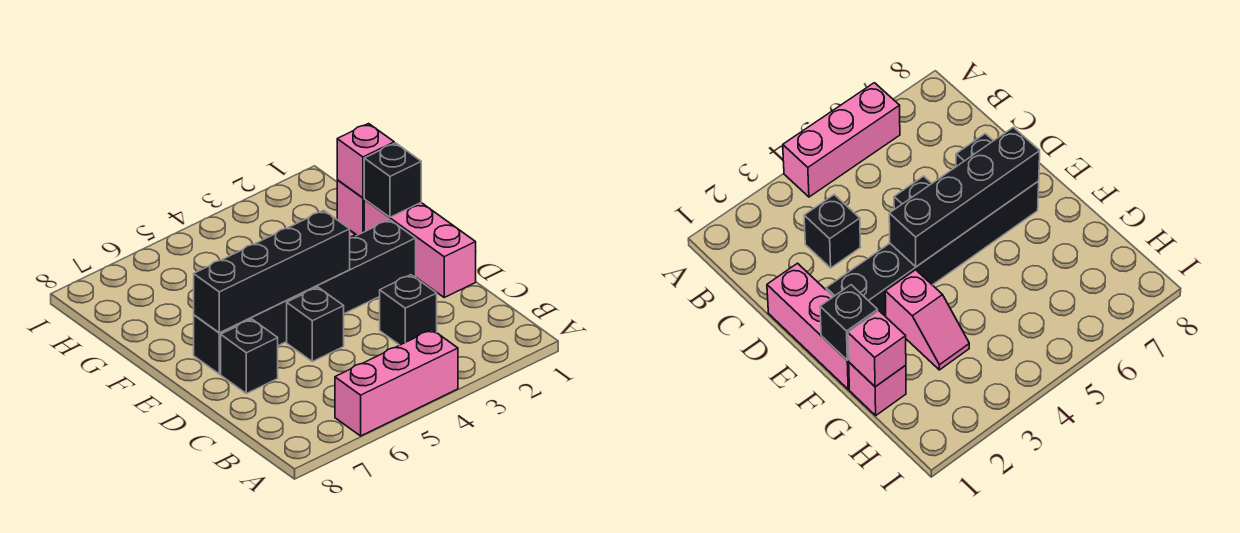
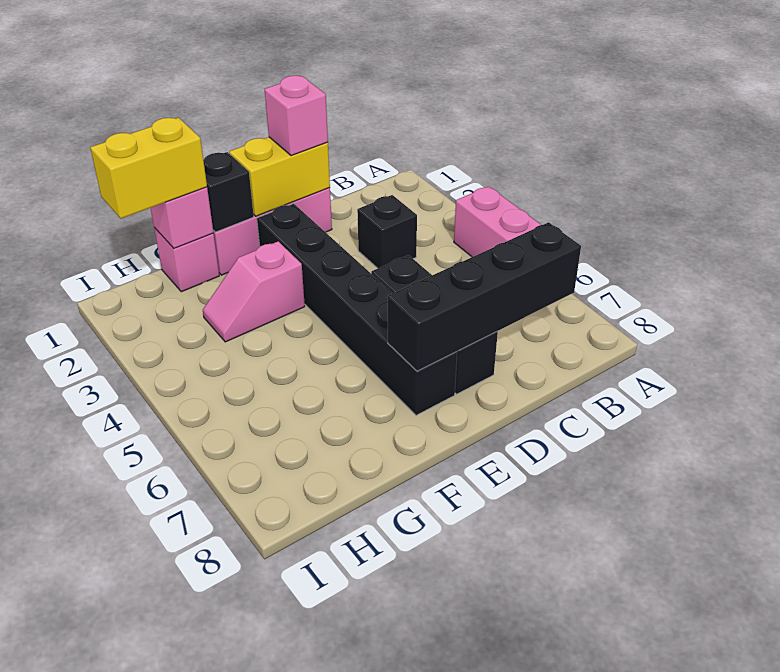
none -> yellow brick D1:E1 level 2
none -> pink brick D1 level 3
black brick E4:E7 level 2 -> black brick B7:E7 level 2
none -> yellow brick G1:H1 level 3

